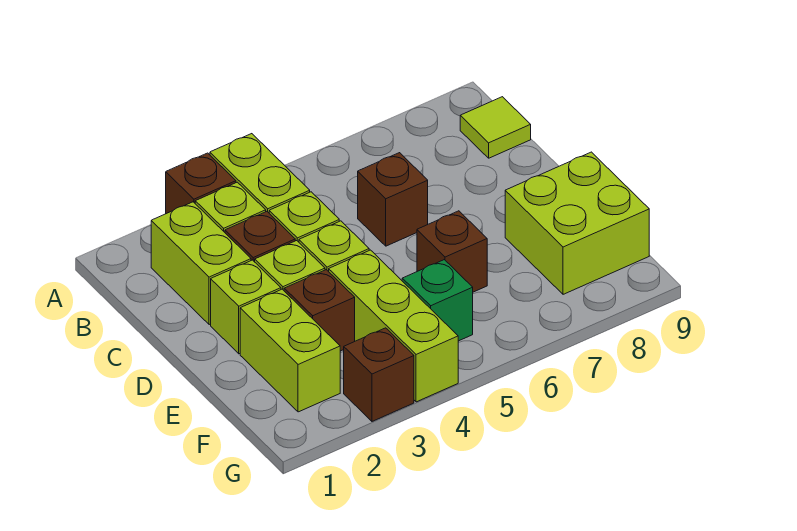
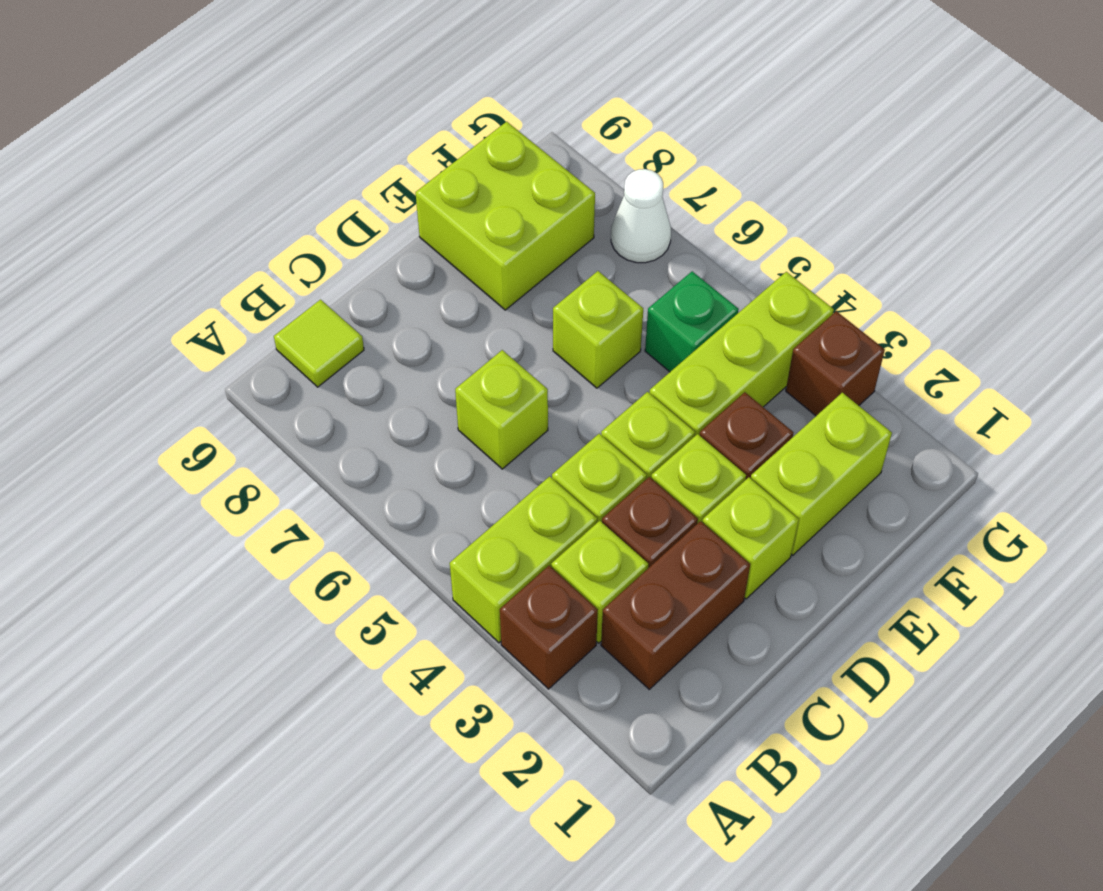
lime brick B2:C2 level 1 -> brown brick B2:C2 level 1
brown brick C6 level 1 -> lime brick C6 level 1
brown brick E6 level 1 -> lime brick E6 level 1
none -> white cone G7 level 1

